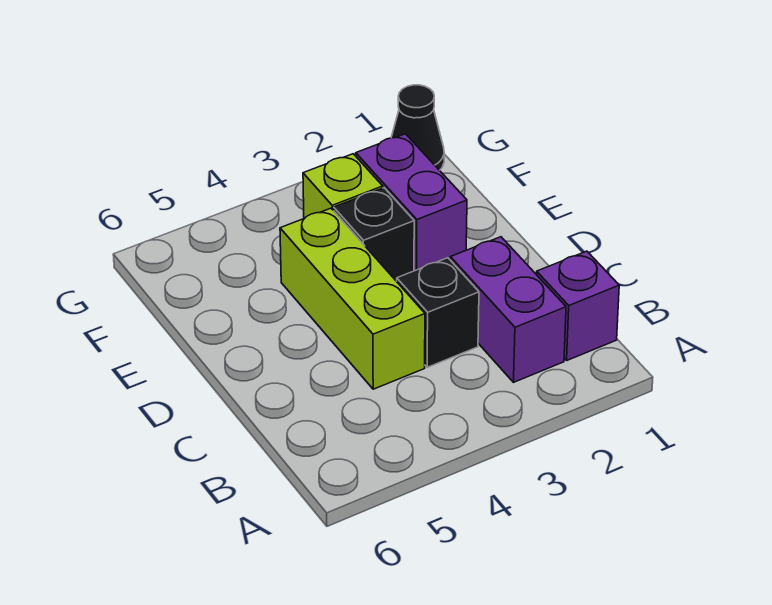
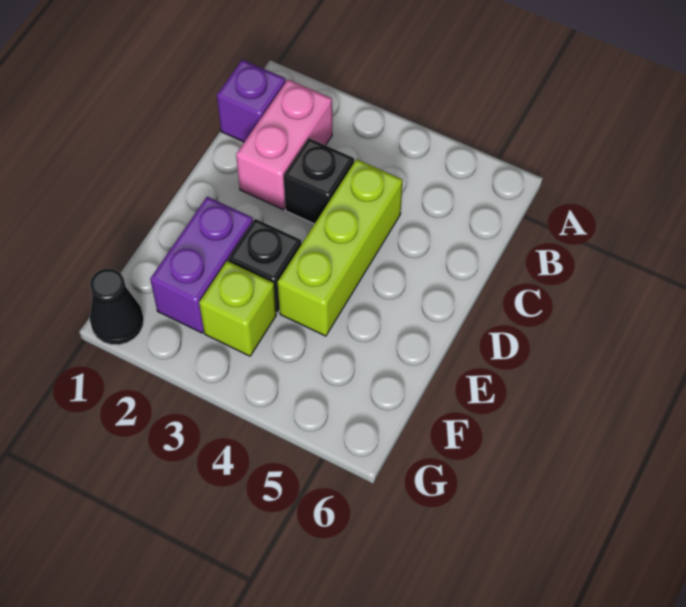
purple brick B2:C2 level 1 -> pink brick B2:C2 level 1

